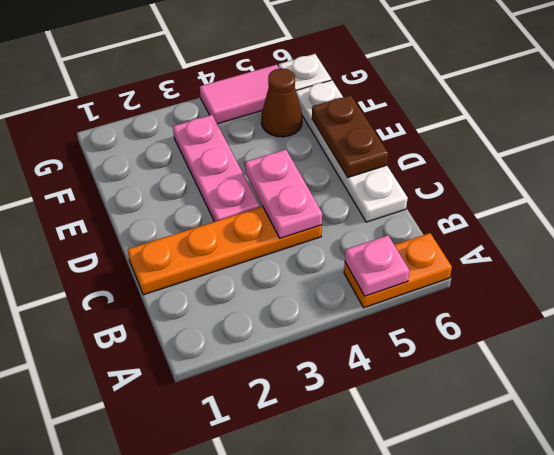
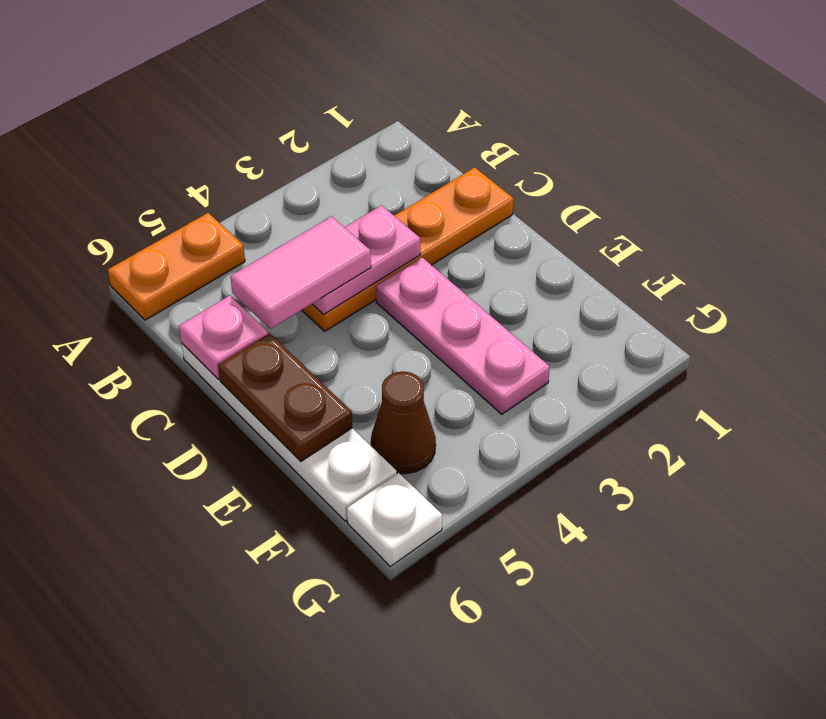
pink plate A5 level 2 -> pink plate C6 level 2
pink plate C4:D4 level 2 -> pink plate C3:C4 level 2
pink tile G4:G5 level 1 -> pink tile C4:C5 level 3

